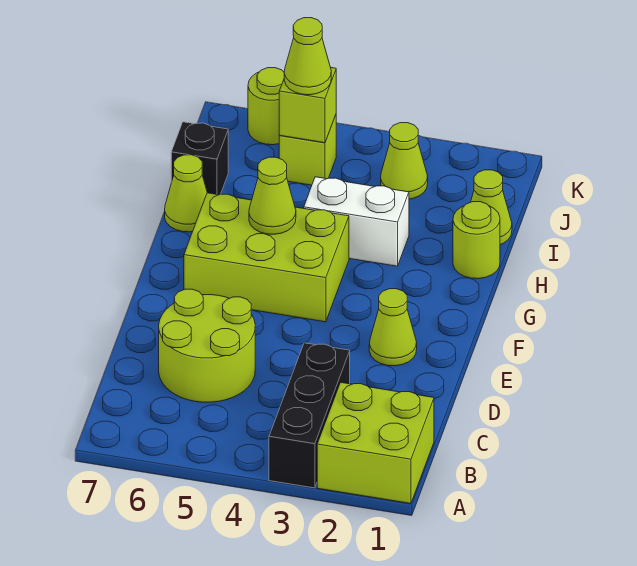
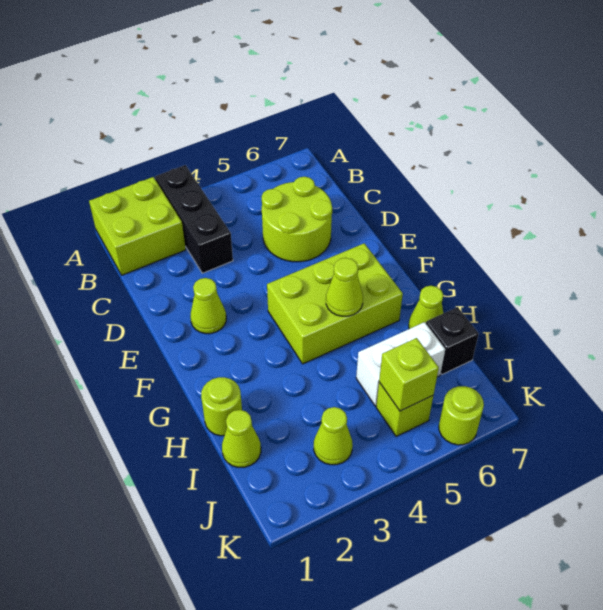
white brick H3:H4 level 1 -> white brick I5:I6 level 1
lime cone J5 level 3 -> none

